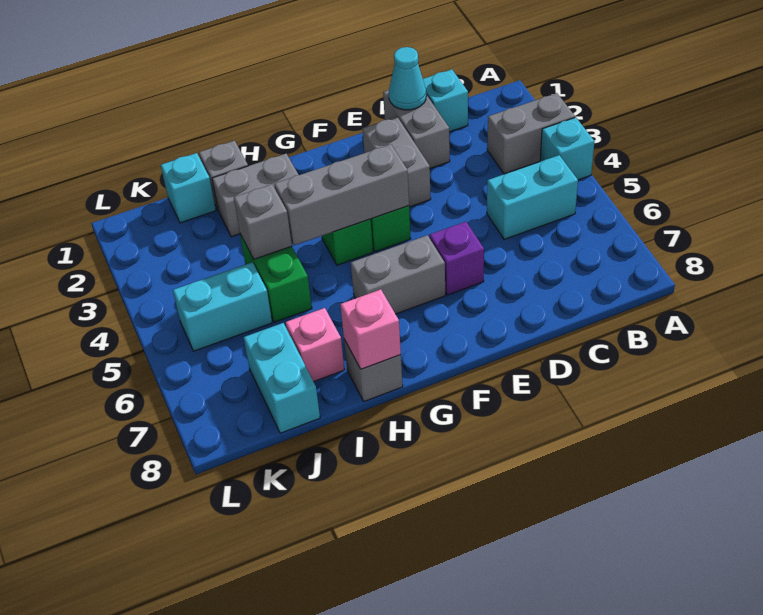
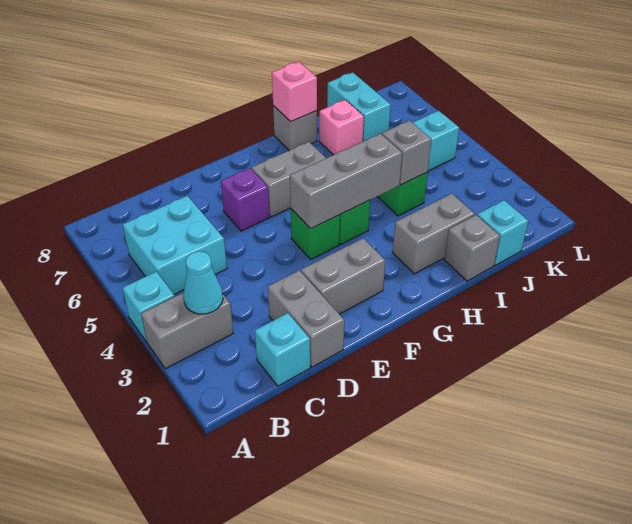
cyan brick B5:C5 level 1 -> cyan brick B5:C6 level 1
cyan cone D1 level 2 -> cyan cone B3 level 2
grey brick E2:E3 level 1 -> grey brick E2:F2 level 1

